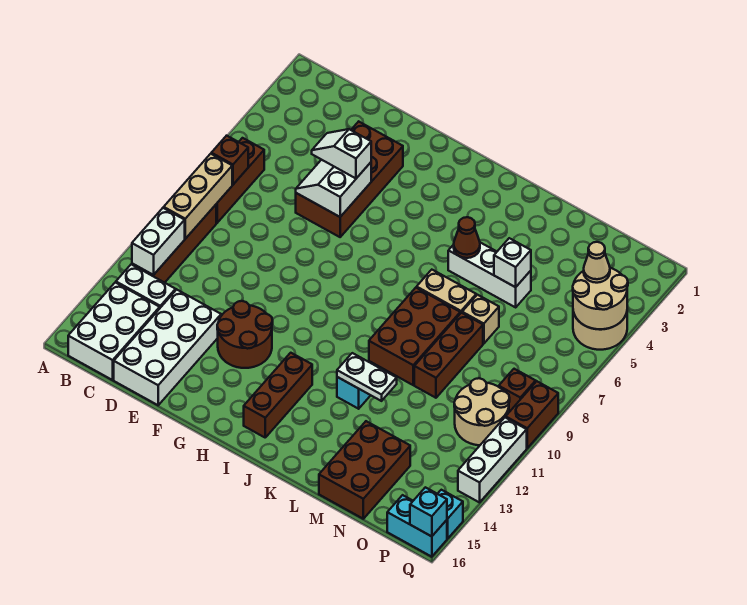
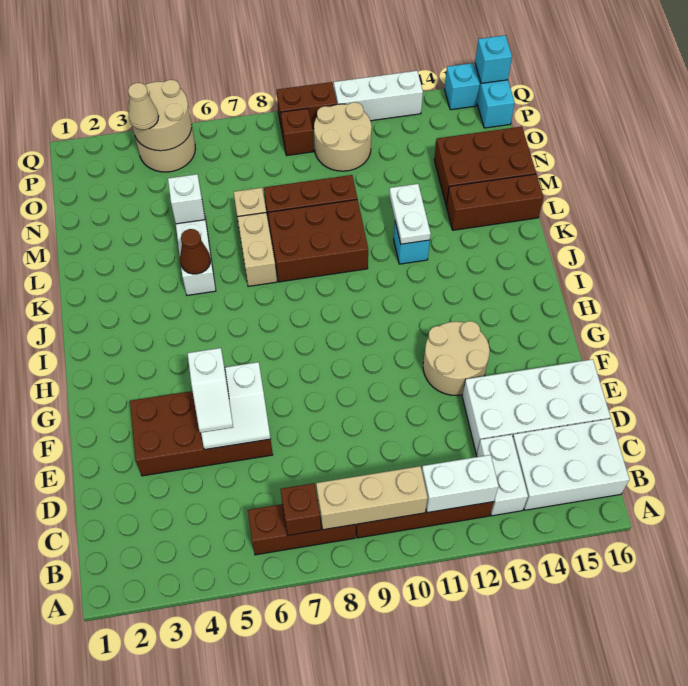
brown round brick F12:G13 level 1 -> tan round brick F12:G13 level 1
brown brick I13:I15 level 1 -> brown brick L14:L16 level 1

